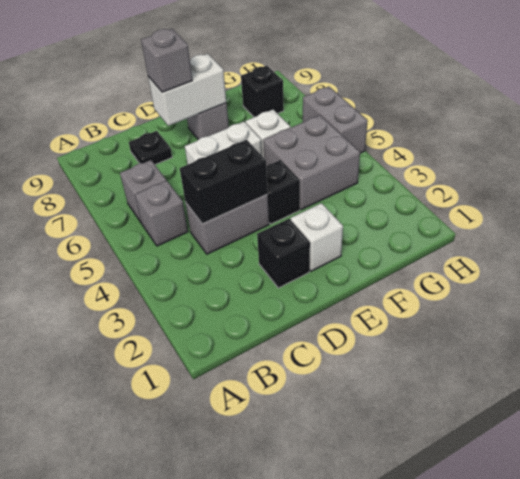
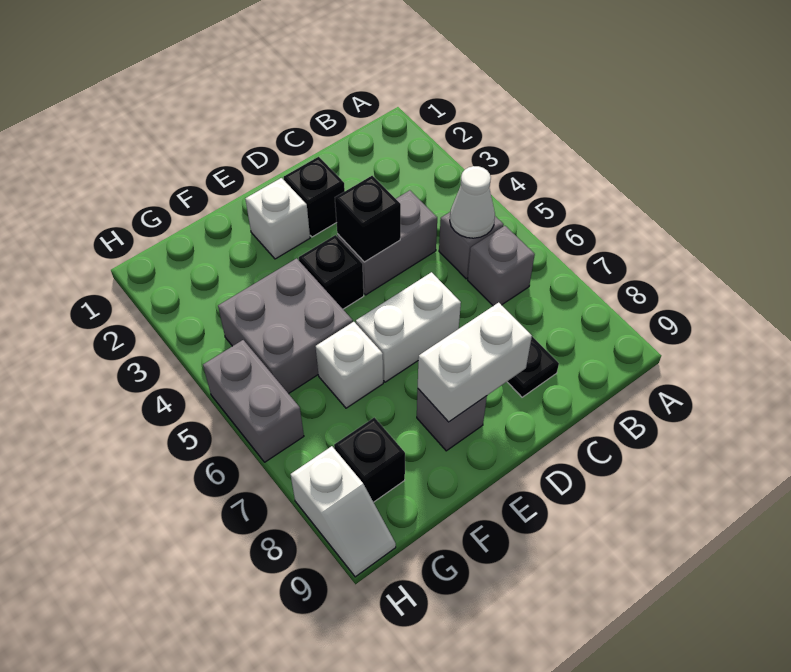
none -> white cone B5 level 2
black brick C4:D4 level 2 -> black brick D4 level 2
grey brick D8 level 3 -> none
none -> white slope H8:H9 level 1 top 8

